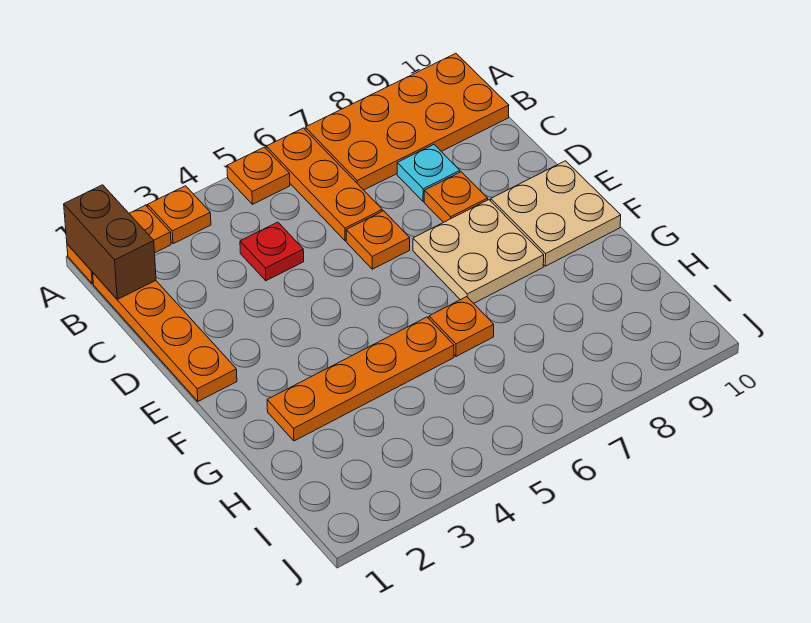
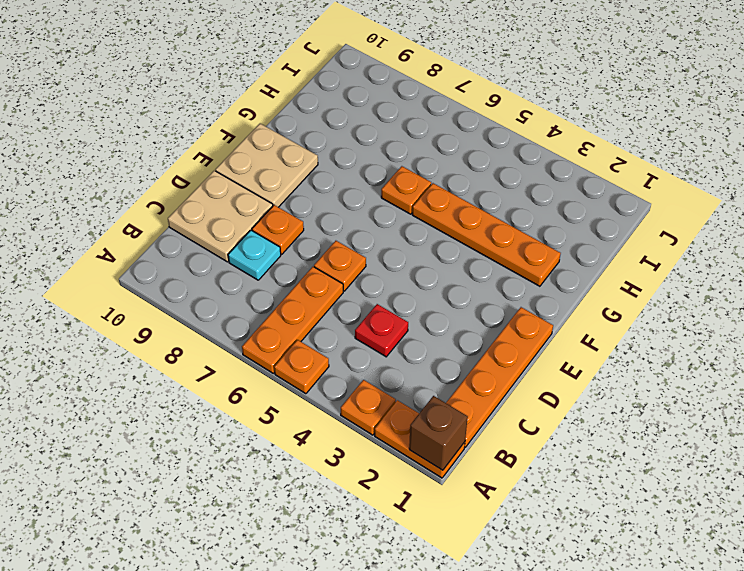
brown brick A1:B1 level 2 -> brown brick A1 level 2
orange plate A7:B10 level 1 -> none
tan plate E7:F8 level 1 -> tan plate C9:D10 level 1

